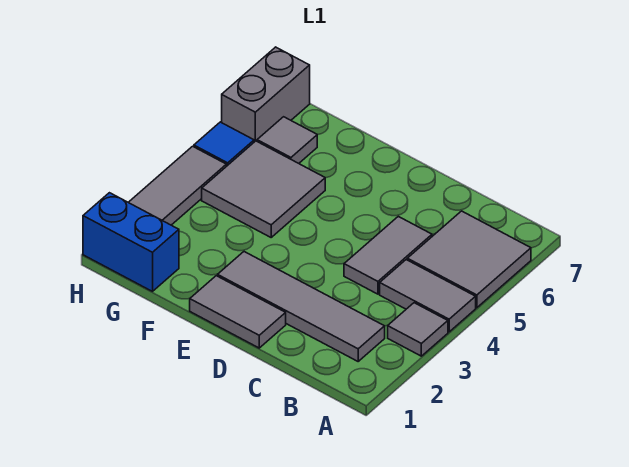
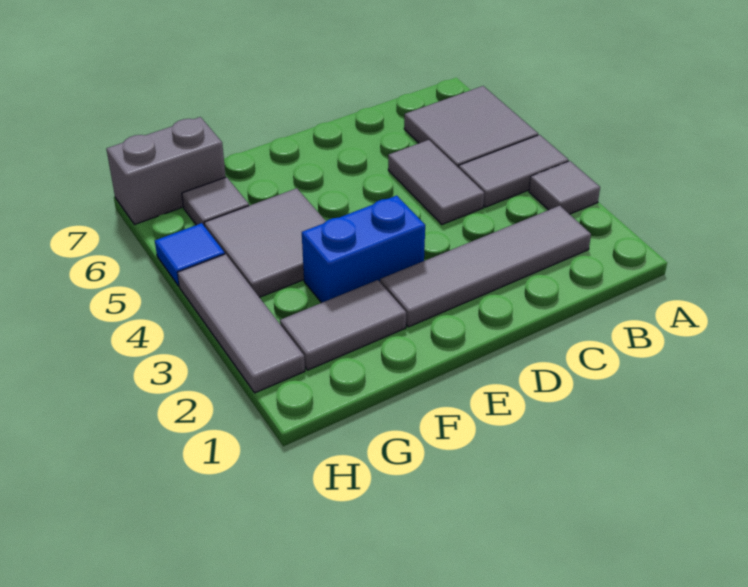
grey tile D1:E1 level 1 -> grey tile F2:G2 level 1
blue brick G1:H1 level 1 -> blue brick E3:F3 level 1
grey brick H6:H7 level 1 -> grey brick G7:H7 level 1

